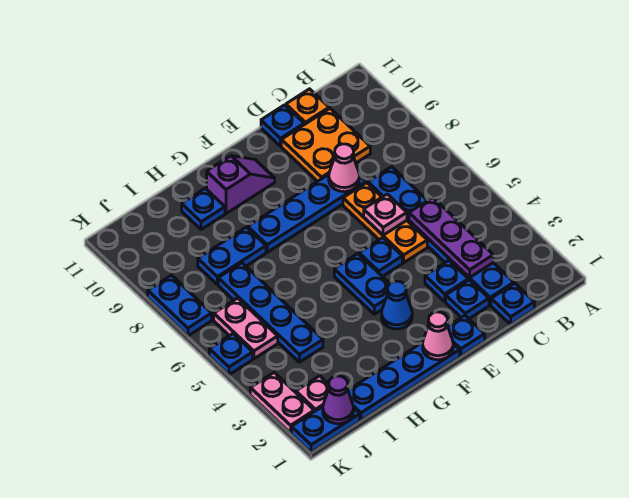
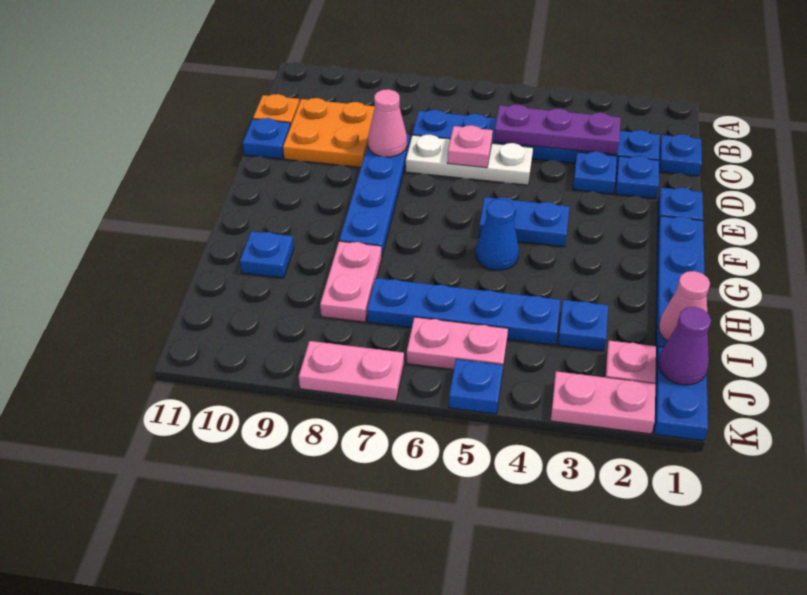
orange plate D5:D7 level 1 -> white plate D5:D7 level 1
blue plate E5 level 1 -> blue plate I3 level 1
pink cone F1 level 2 -> pink cone I1 level 2
blue cone F3 level 1 -> blue cone G5 level 1
purple slope F10:G10 level 1 top G -> none
blue plate H8:I8 level 1 -> pink plate H8:I8 level 1
blue plate K7:K8 level 1 -> pink plate K7:K8 level 1

